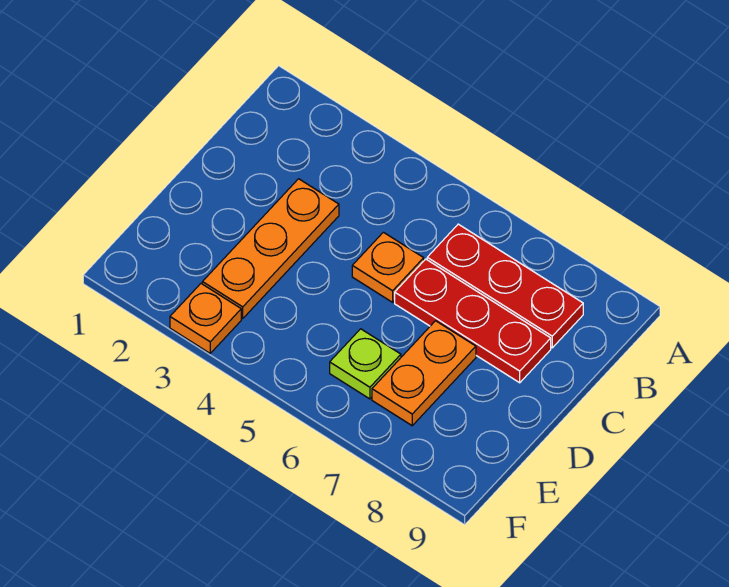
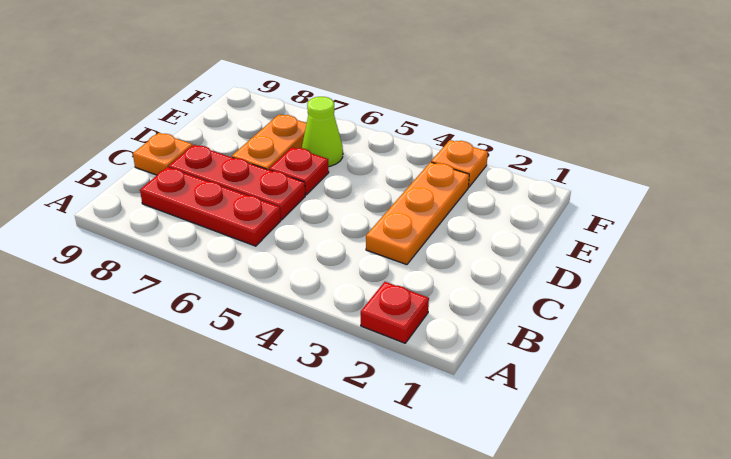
none -> red plate A2 level 1
orange plate C5 level 1 -> orange plate C9 level 1
none -> red plate D6 level 1
lime plate E6 level 1 -> lime cone E6 level 1

